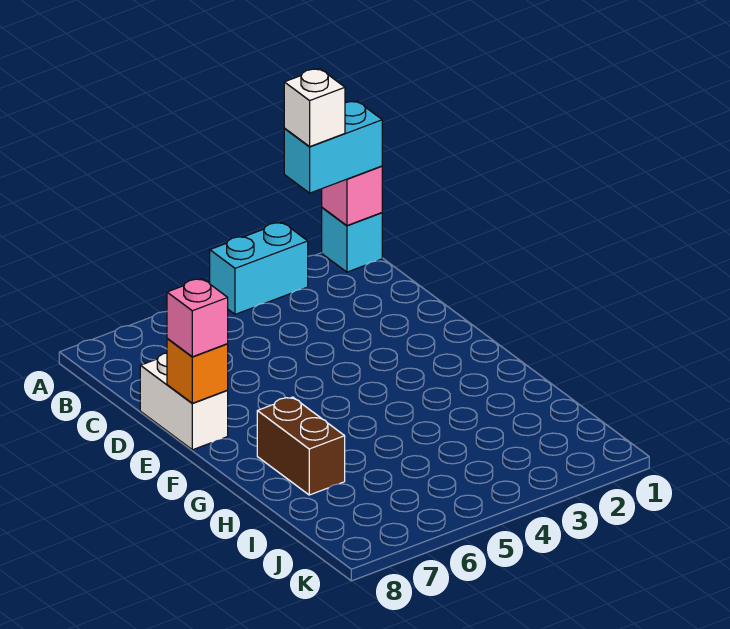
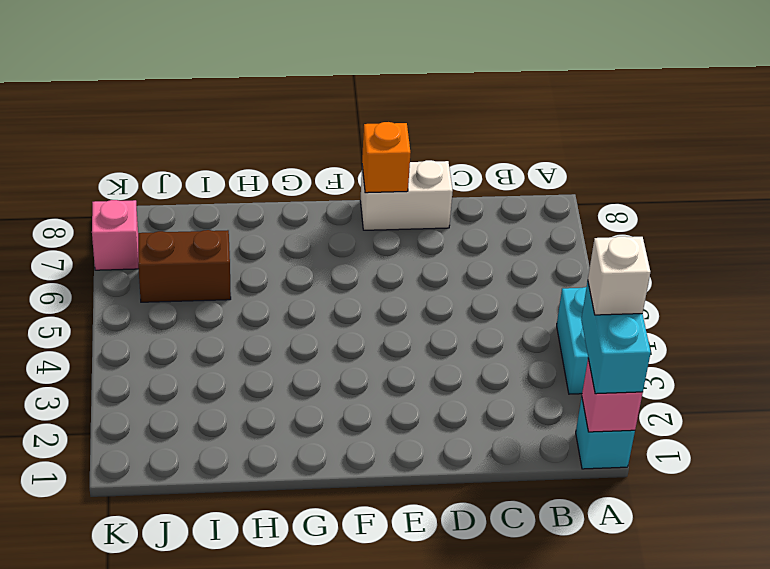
pink brick E8 level 3 -> pink brick K7 level 1
brown brick G7:H7 level 1 -> brown brick I6:J6 level 1

